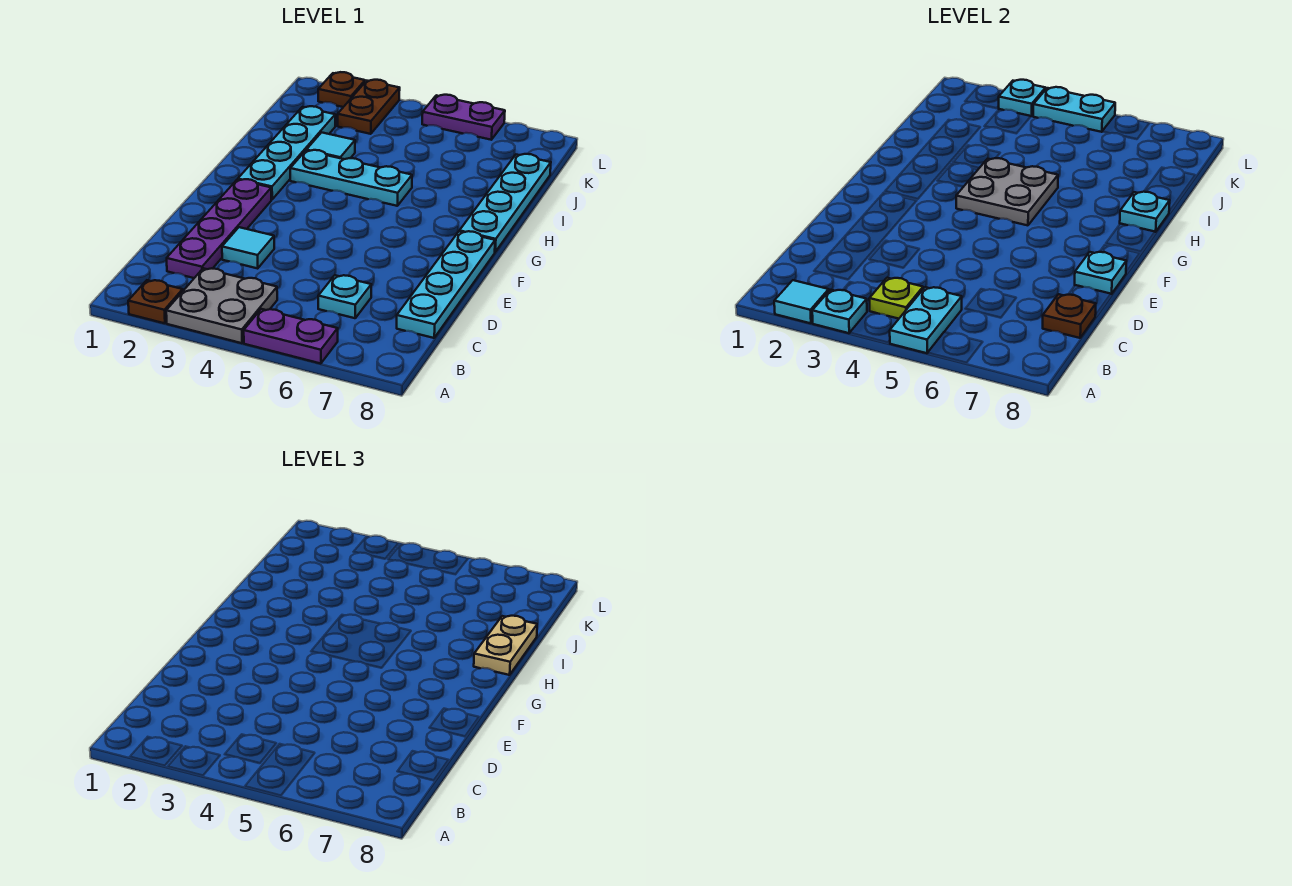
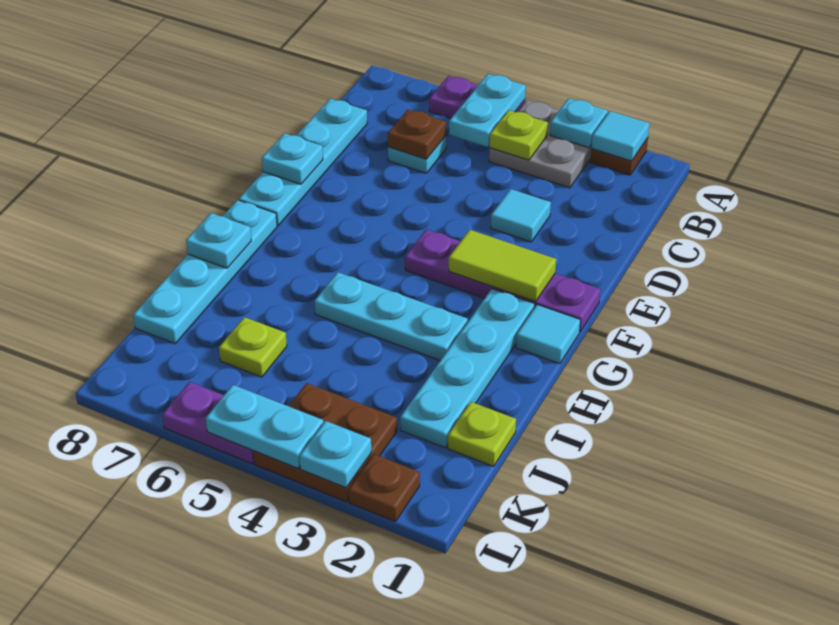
purple plate C2:F2 level 1 -> purple plate F1:F4 level 1
brown plate C8 level 2 -> brown plate C6 level 2
none -> lime tile F2:F3 level 2
grey plate G4:H5 level 2 -> none
tan plate H8:I8 level 3 -> none
cyan tile I3 level 1 -> cyan tile G1 level 1
none -> lime plate J1 level 1
none -> lime plate J6 level 1
brown plate K3:L3 level 1 -> brown plate K3:L4 level 1

